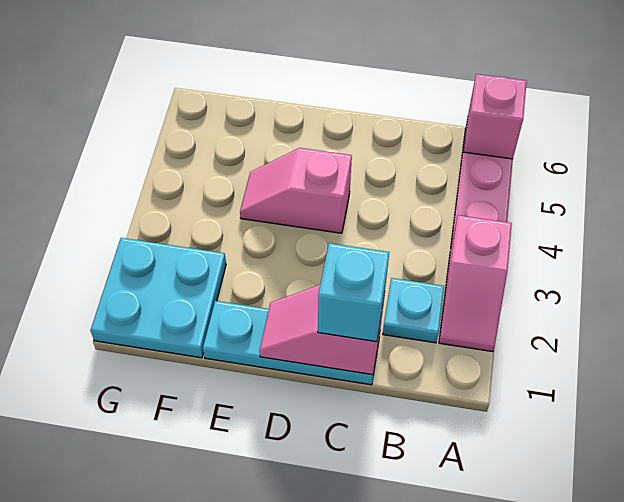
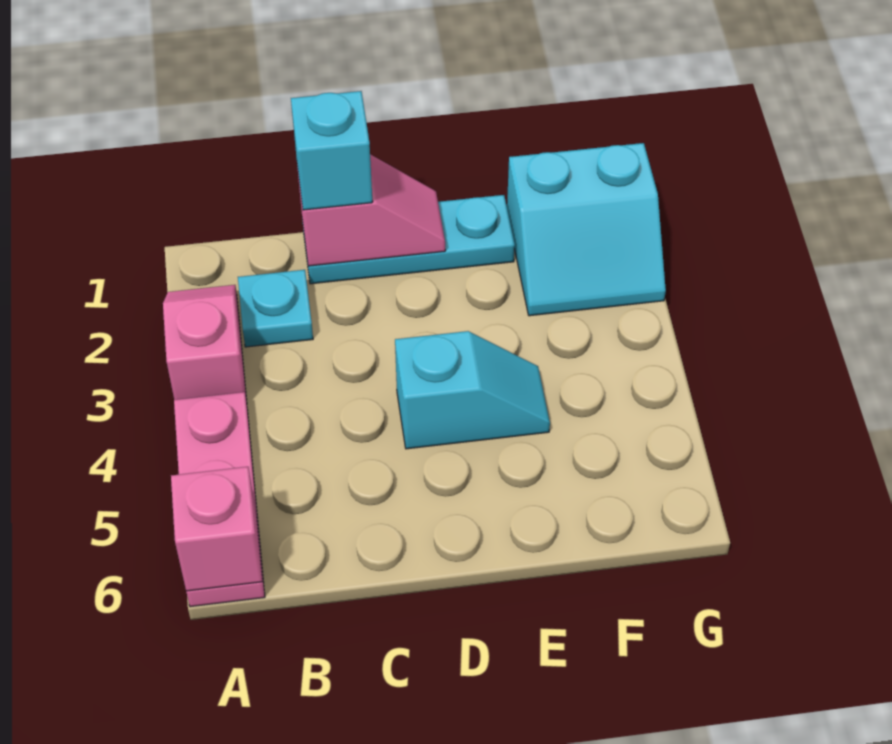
pink slope D4:E4 level 1 top D -> cyan slope D4:E4 level 1 top D
cyan plate F1:G2 level 1 -> cyan slope F1:G2 level 1 top 1

